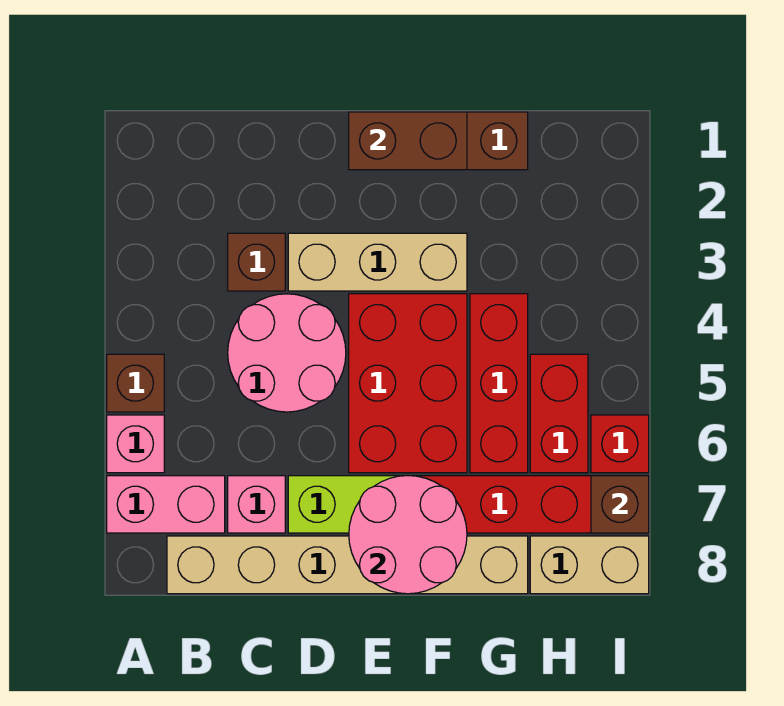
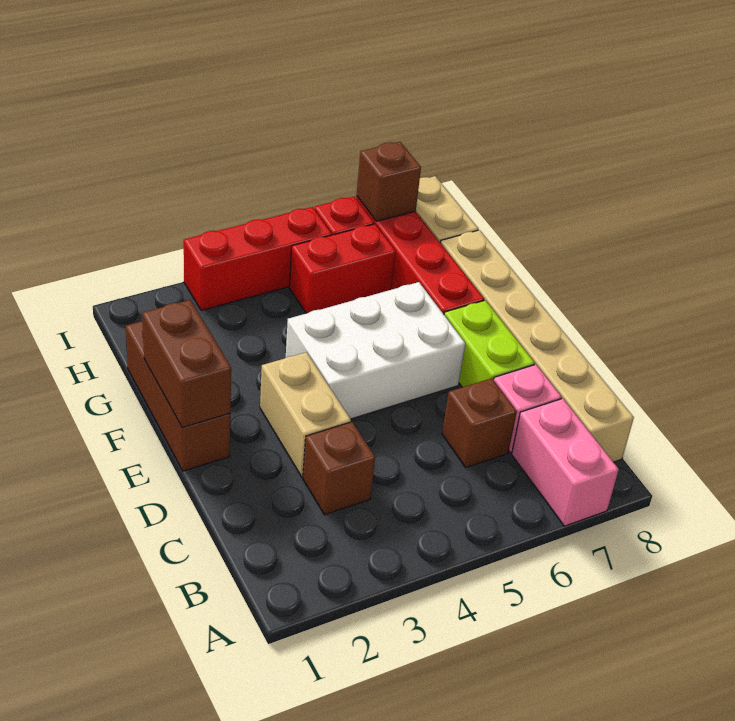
brown brick A5 level 1 -> brown brick C6 level 1
pink brick A6 level 1 -> none
pink round brick C4:D5 level 1 -> none
tan brick D3:F3 level 1 -> tan brick D3:E3 level 1
red brick E4:F6 level 1 -> white brick E4:F6 level 1
pink round brick E7:F8 level 2 -> none
red brick G4:G6 level 1 -> red brick I3:I5 level 1

